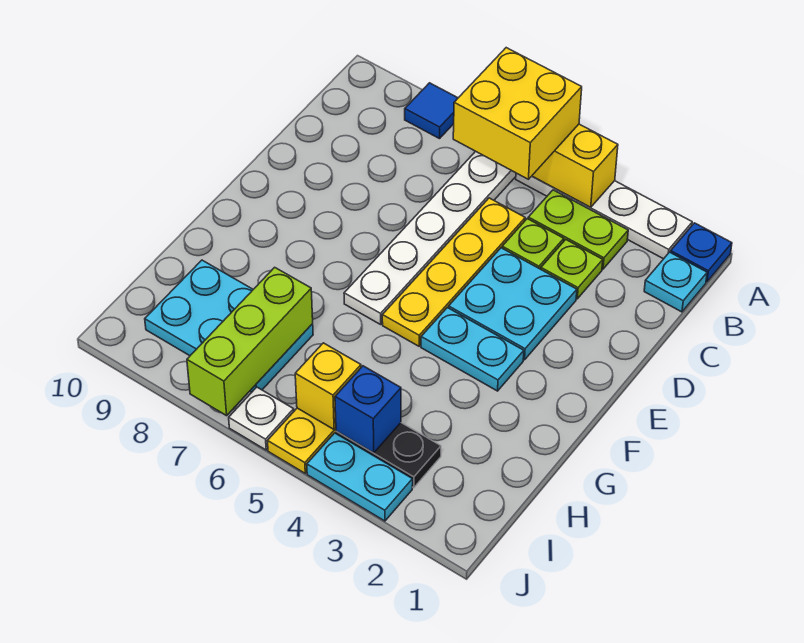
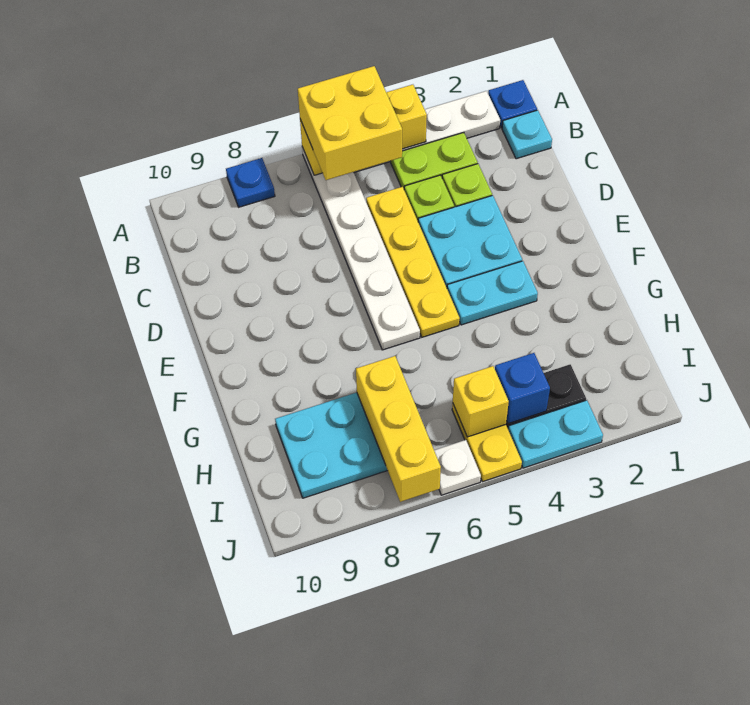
blue tile A8 level 1 -> blue plate A8 level 1
lime brick H7:J7 level 2 -> yellow brick H7:J7 level 2

